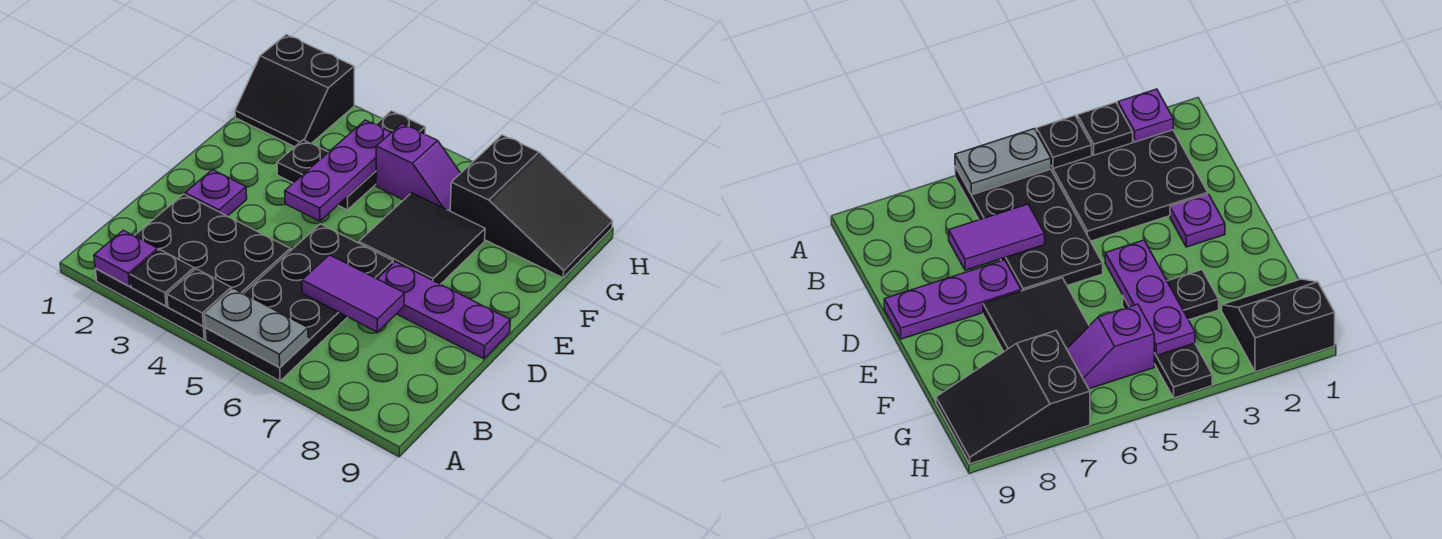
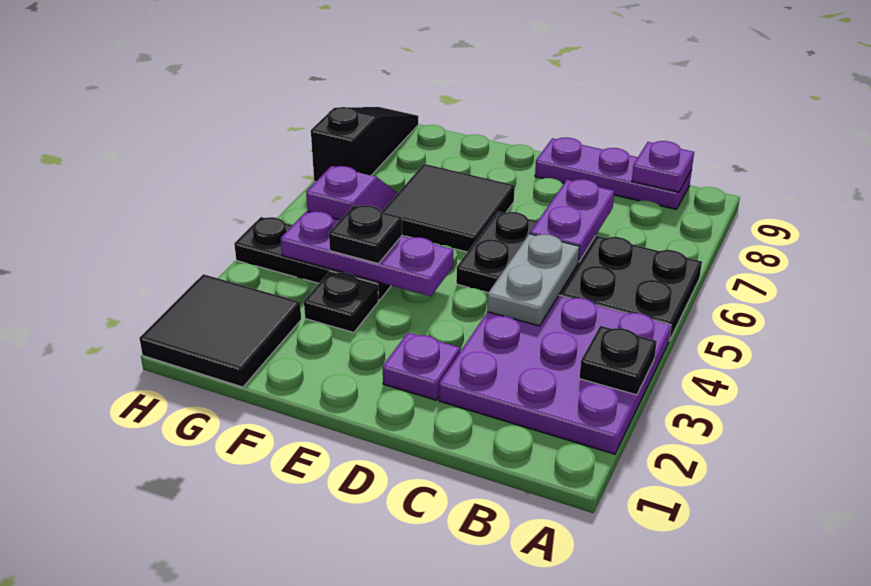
black plate A2:C4 level 1 -> purple plate A2:C4 level 1
purple plate A2 level 2 -> purple plate B9 level 2
black plate A4 level 2 -> black plate F4 level 3
grey plate A5:A6 level 2 -> grey plate C4:C5 level 2
purple tile C6:C7 level 2 -> purple plate C6:C7 level 2
purple plate D7:D9 level 1 -> purple plate B9:D9 level 1
black slope G1:H2 level 1 top H -> black tile G1:H2 level 1
black slope G7:H9 level 1 top 7 -> black slope H7:H9 level 1 top 7

